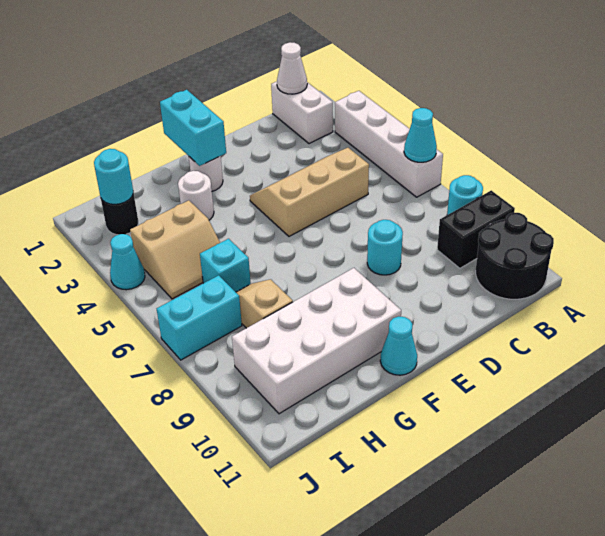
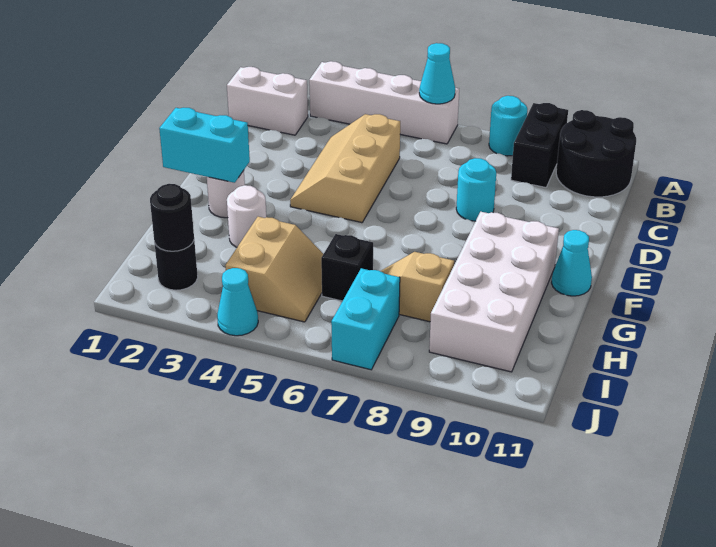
white cone B1 level 2 -> none
cyan brick H6 level 1 -> black brick H6 level 1
cyan round brick I2 level 2 -> black round brick I2 level 2

